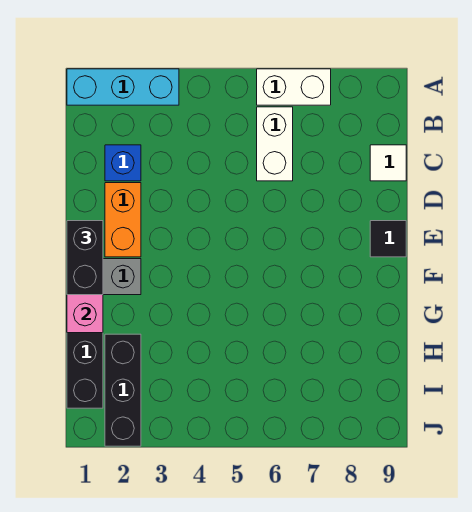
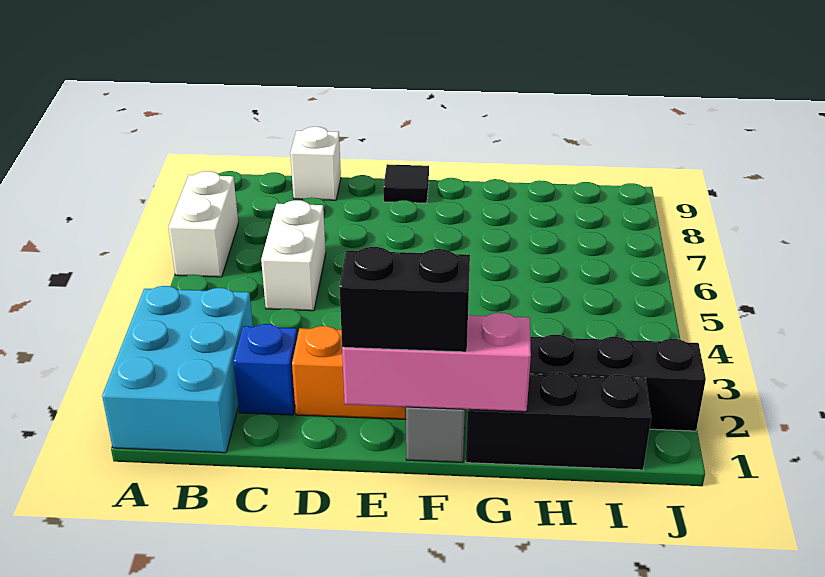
cyan brick A1:A3 level 1 -> cyan brick A1:B3 level 1
white brick B6:C6 level 1 -> white brick C5:C6 level 1
white tile C9 level 1 -> white brick C9 level 1

